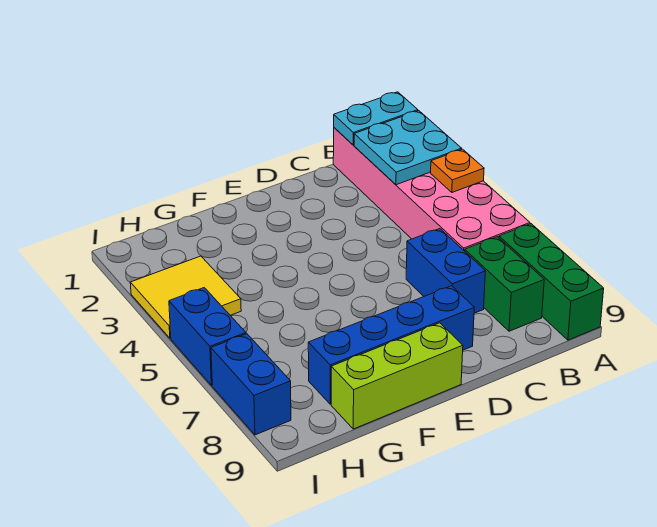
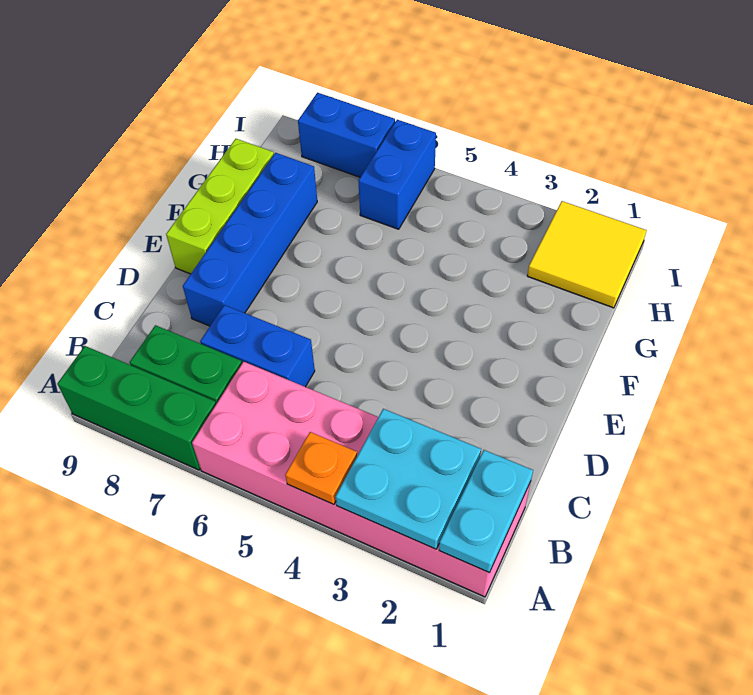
yellow tile H3:I4 level 1 -> yellow tile H1:I2 level 1
blue brick I5:I6 level 1 -> blue brick H6:I6 level 1

